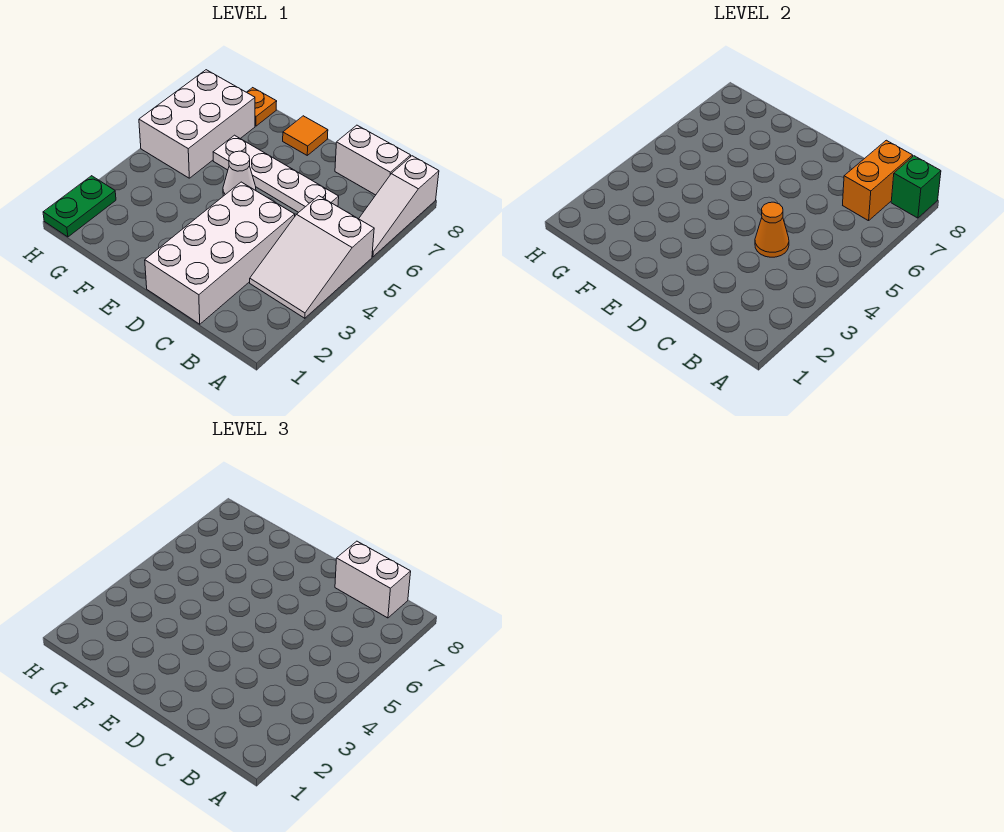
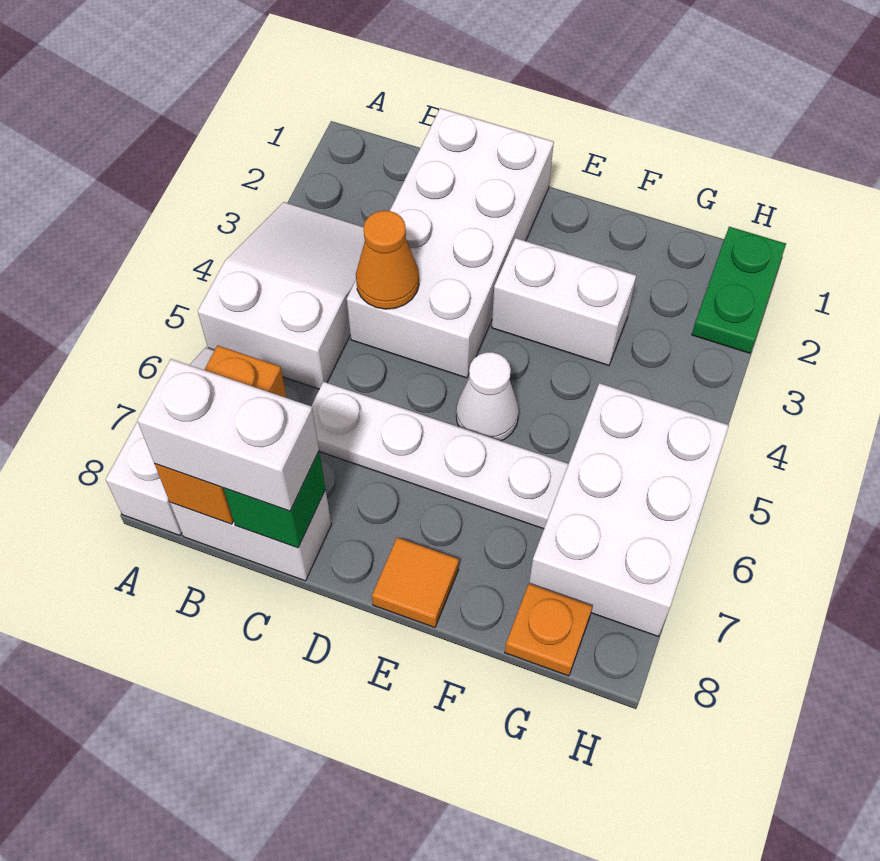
green brick A8 level 2 -> green brick C8 level 2
none -> white brick E3:F3 level 1

